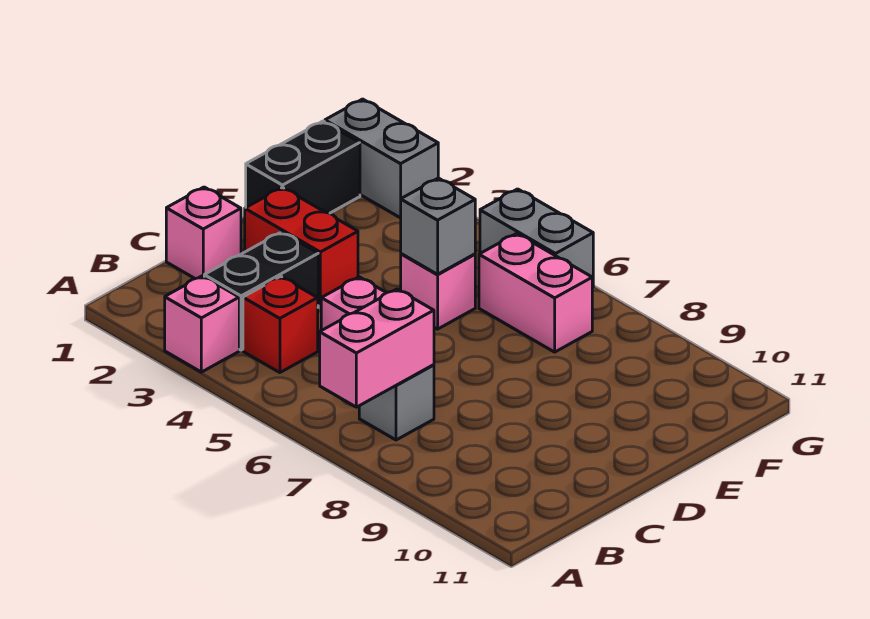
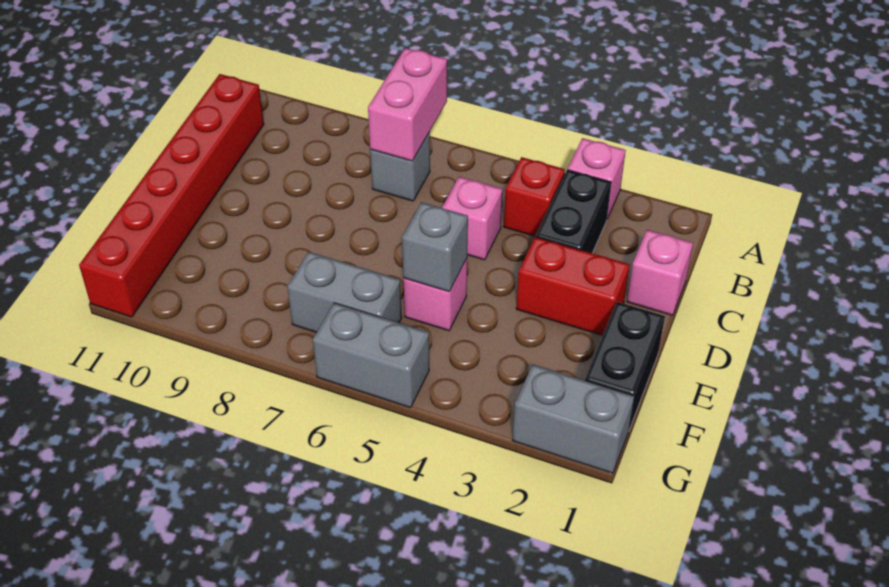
none -> red brick B11:G11 level 1
pink brick F6:F7 level 1 -> grey brick F6:F7 level 1

